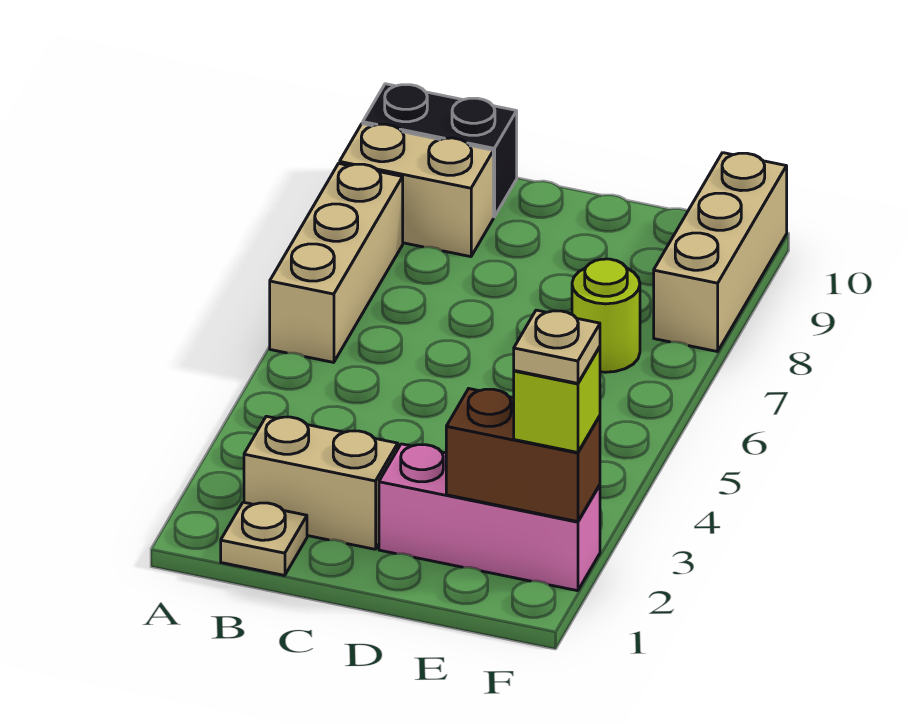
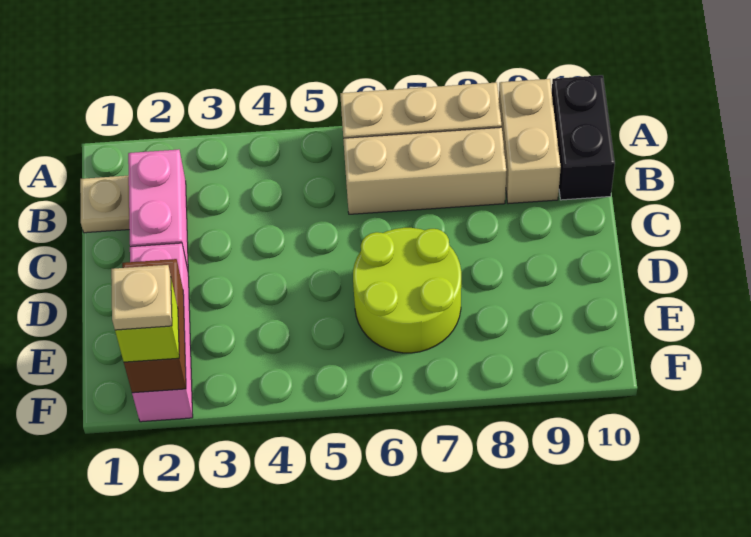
tan brick B2:C2 level 1 -> pink brick B2:C2 level 1
lime round brick E7 level 1 -> lime round brick D6:E7 level 1
tan brick F8:F10 level 1 -> tan brick B6:B8 level 1

